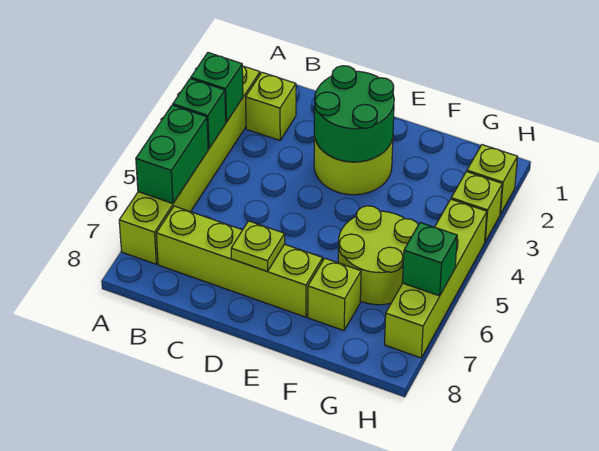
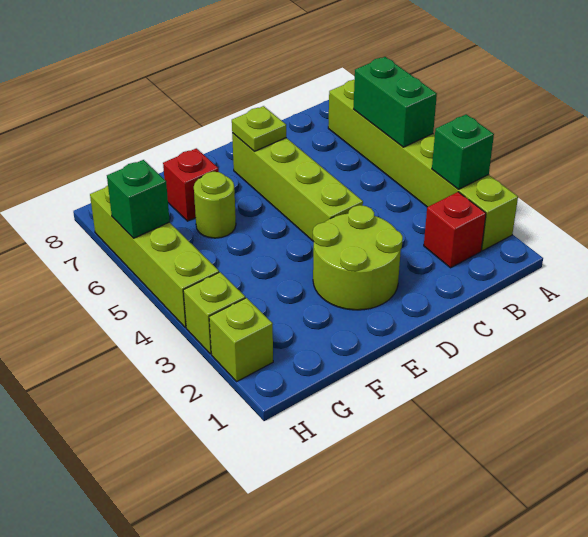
green brick A4 level 2 -> none
lime brick B2 level 1 -> red brick B2 level 1
lime brick B7:E7 level 1 -> lime brick D4:D7 level 1
green round brick D2:E3 level 2 -> none
lime round brick F5:G6 level 1 -> lime round brick F6 level 1
lime brick F7 level 1 -> red brick F7 level 1

